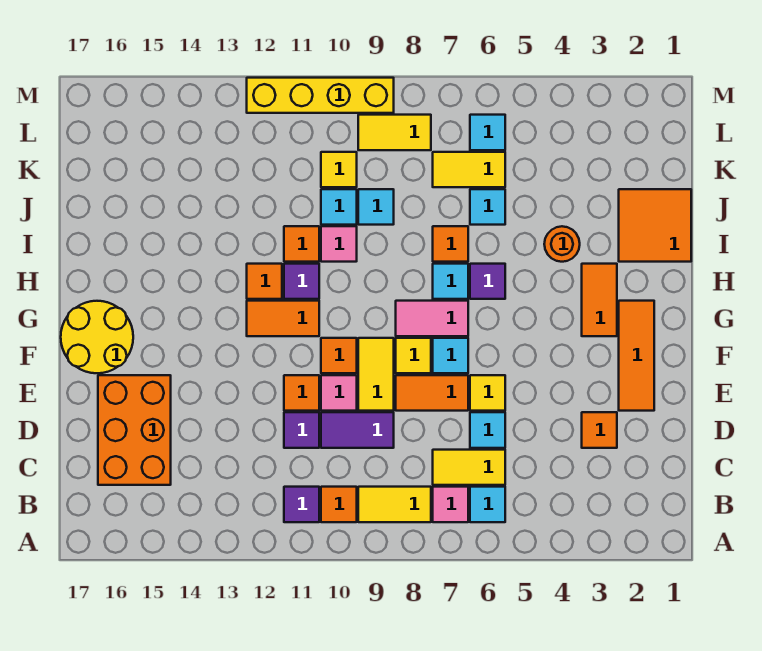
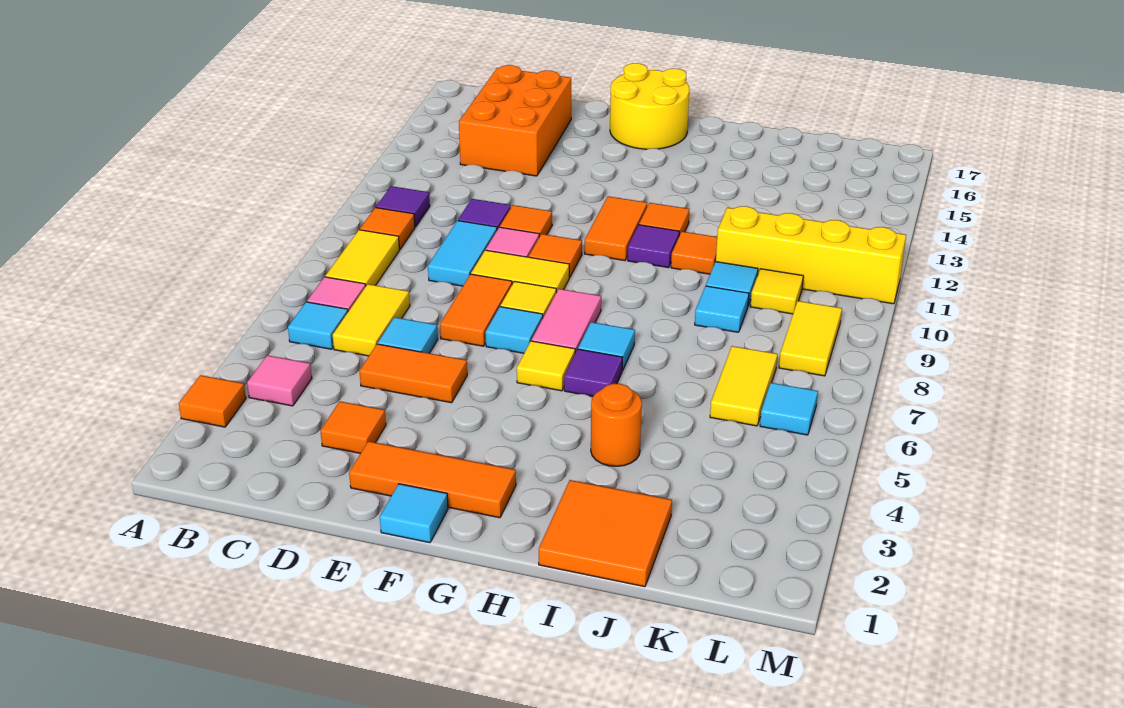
orange brick C15:E16 level 1 -> orange brick C14:D16 level 1
purple tile D9:D10 level 1 -> cyan tile D9:D10 level 1
yellow tile E6 level 1 -> yellow tile G6 level 1
orange tile G3:H3 level 1 -> orange tile D5:E5 level 1
orange tile I7 level 1 -> orange tile A3 level 1
pink tile I10 level 1 -> pink tile B4 level 1
cyan tile J6 level 1 -> cyan tile F1 level 1
yellow brick M9:M12 level 1 -> yellow brick J11:M11 level 1

